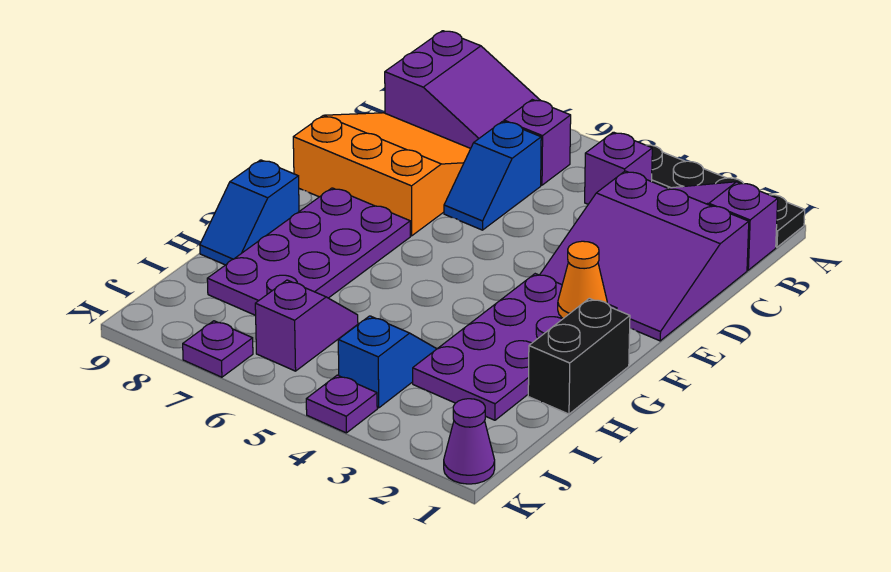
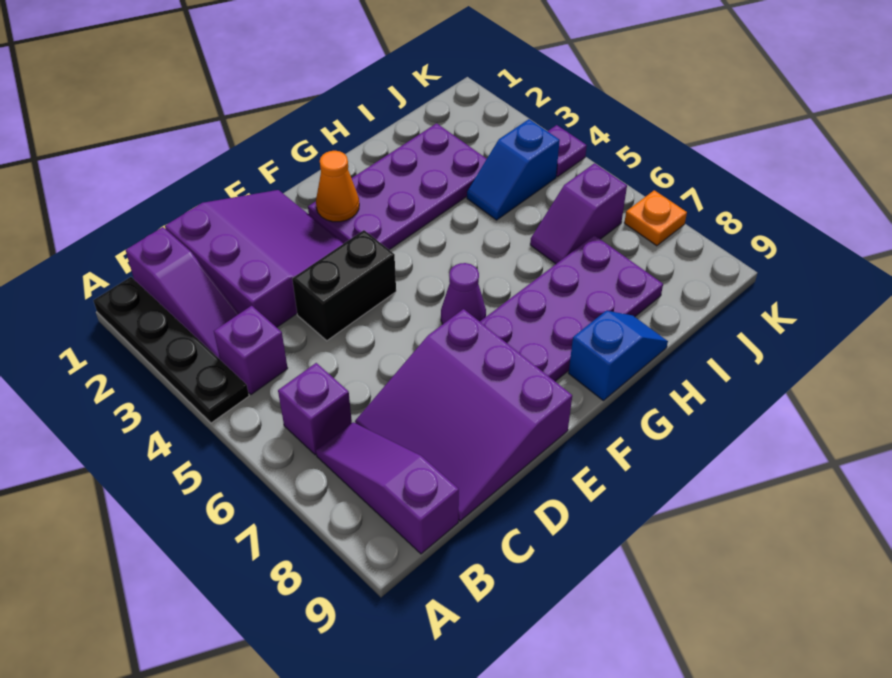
purple slope A7:B9 level 1 top 9 -> purple slope B7:B9 level 1 top 9
blue slope C6:D6 level 1 top C -> none
orange slope C7:E9 level 1 top E -> purple slope C7:E9 level 1 top E
black brick G1:H1 level 1 -> black brick D4:E4 level 1
purple cone K1 level 1 -> purple cone F6 level 1
purple plate K7 level 1 -> orange plate K7 level 1

